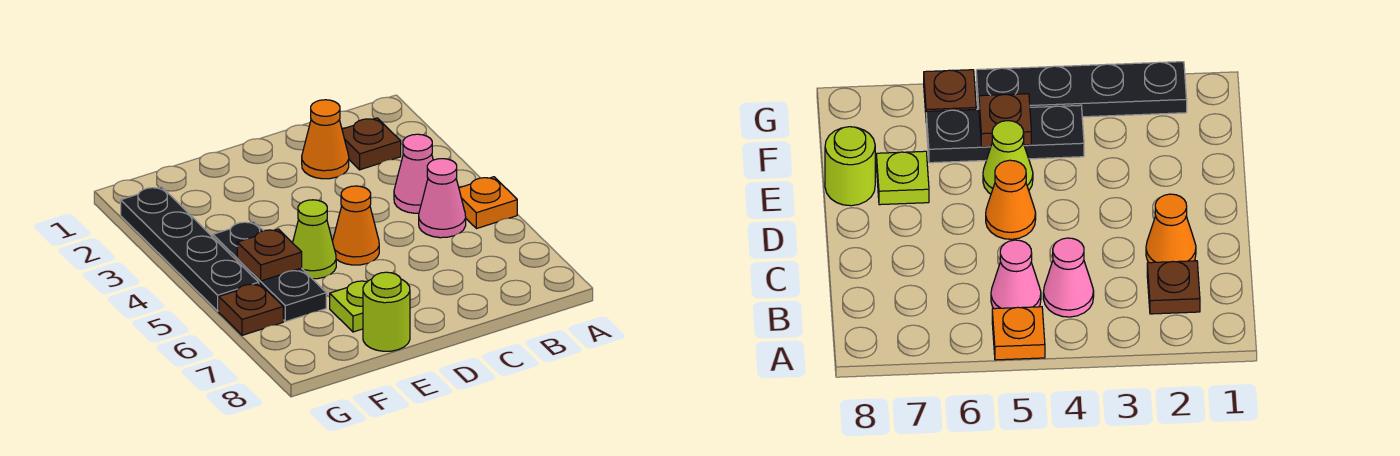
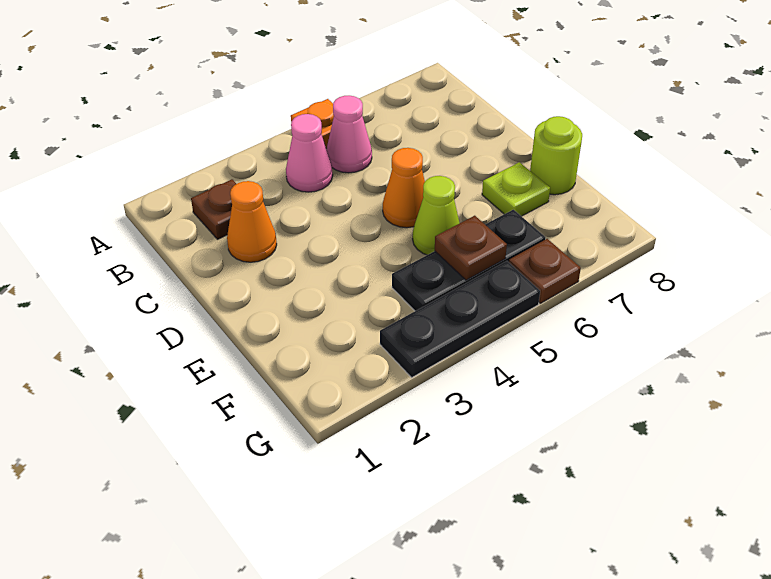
black plate G2:G5 level 1 -> black plate G3:G5 level 1

